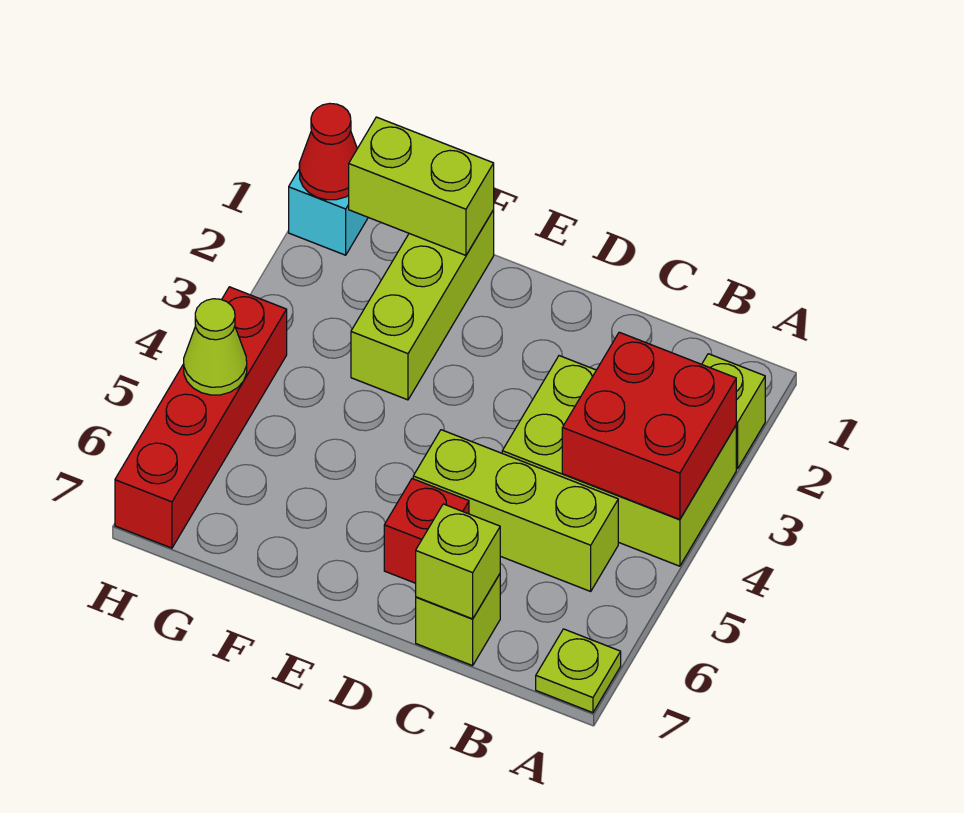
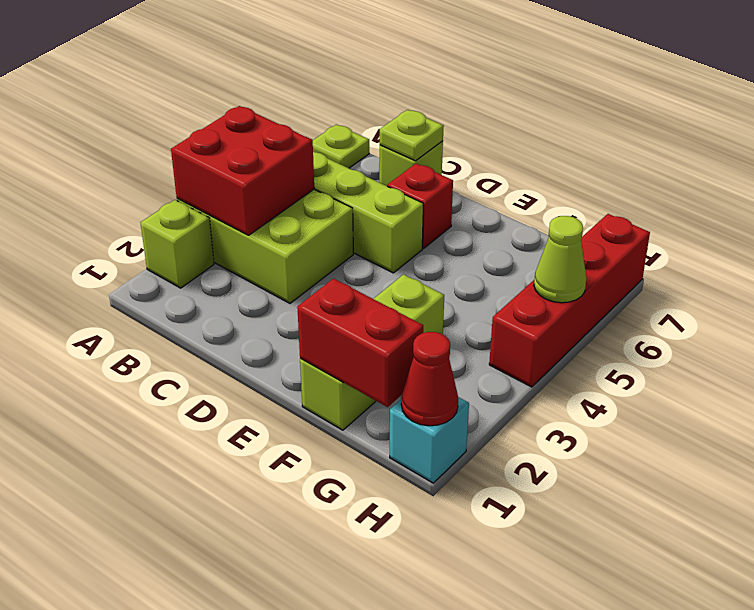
lime brick C7 level 2 -> lime plate C7 level 2
lime brick F1:G1 level 2 -> red brick F1:G1 level 2

